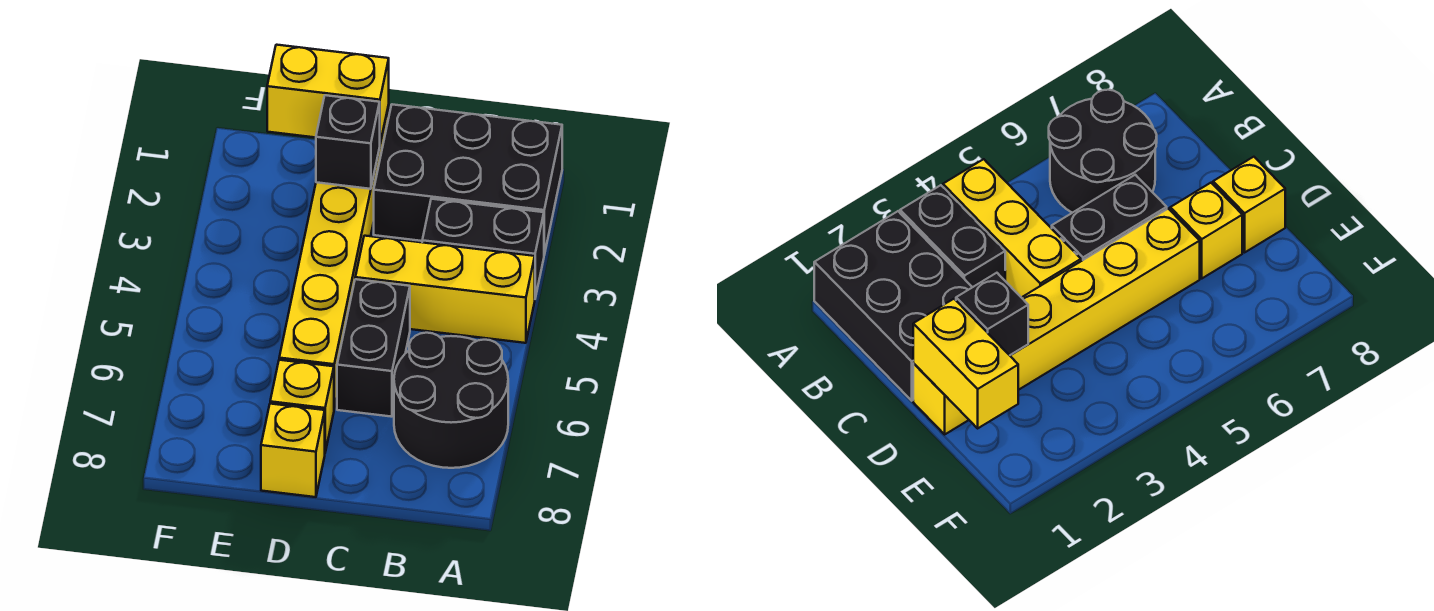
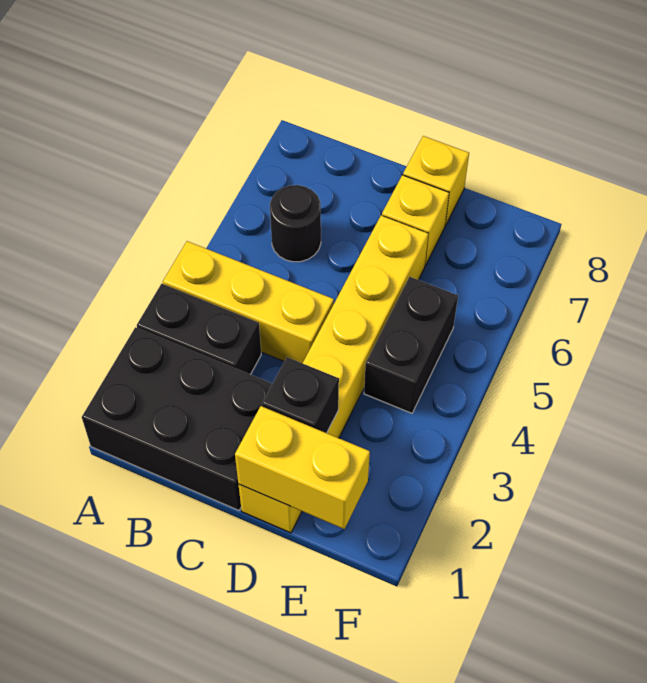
black round brick A6:B7 level 1 -> black round brick B6 level 1
black brick C5:C6 level 1 -> black brick E4:E5 level 1

